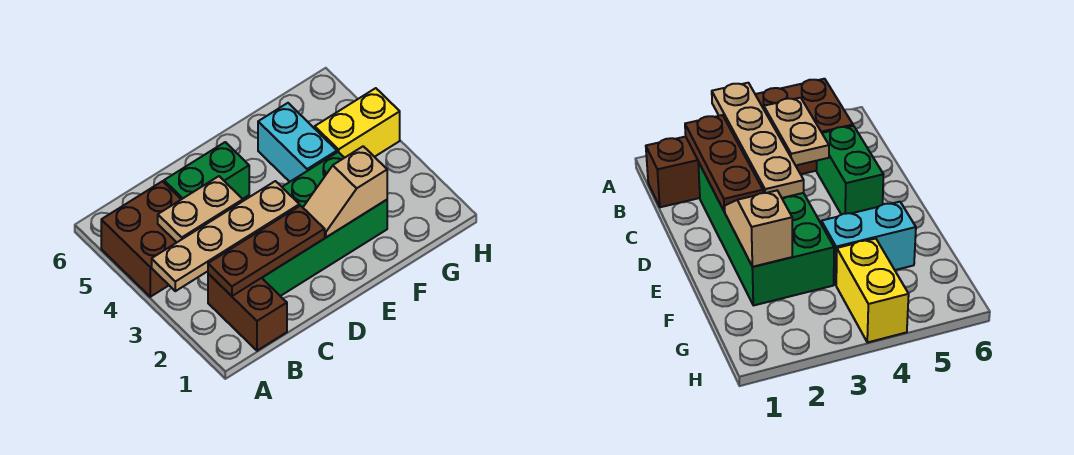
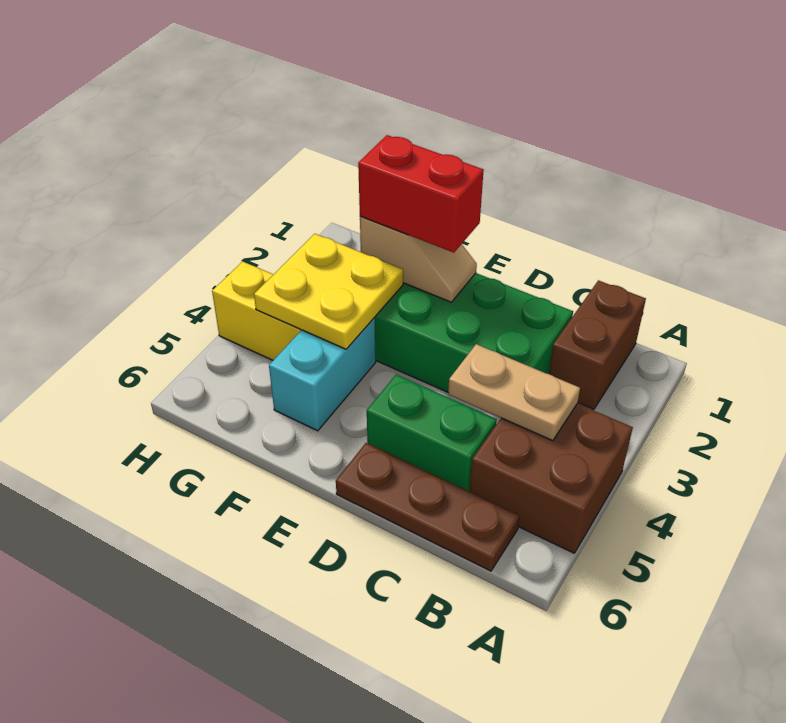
tan plate A3:D3 level 2 -> none
brown plate B2:D2 level 2 -> brown plate B6:D6 level 1
none -> red brick E2:F2 level 3
none -> yellow plate F3:G4 level 2

